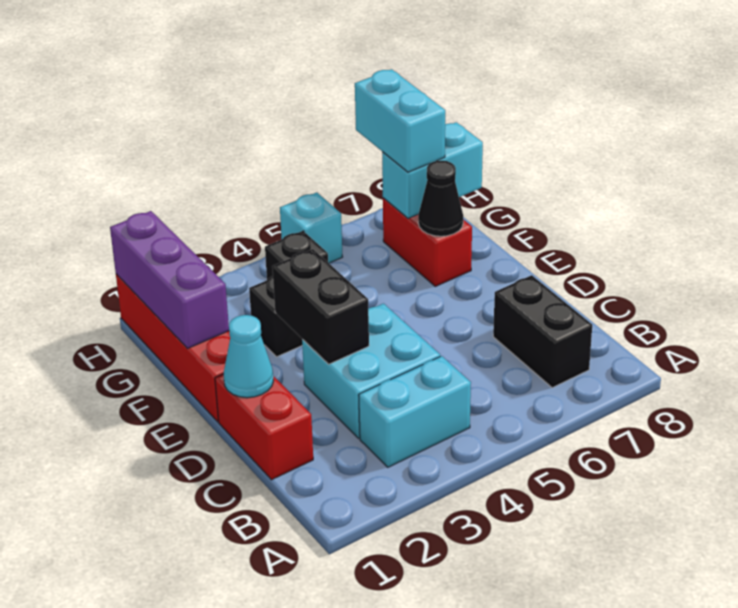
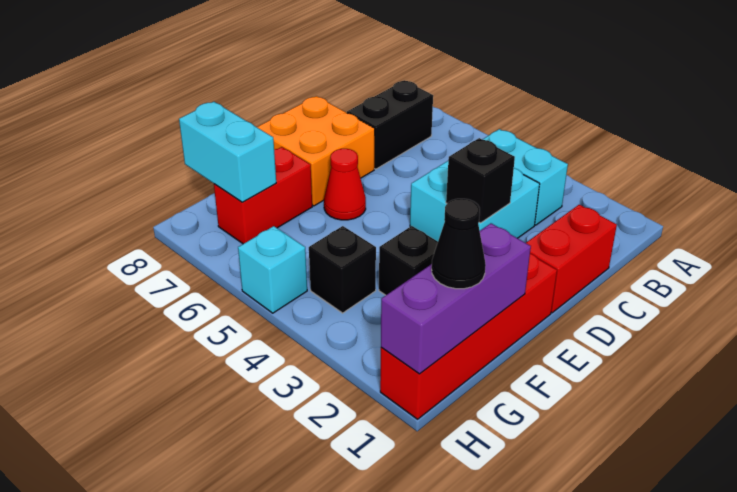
cyan cone D1 level 2 -> none
black brick D3:E3 level 2 -> black brick D3 level 2
none -> orange brick D7:E8 level 1
none -> red cone E6 level 1
black cone F7 level 2 -> black cone G1 level 3
cyan brick G7:H7 level 3 -> none

